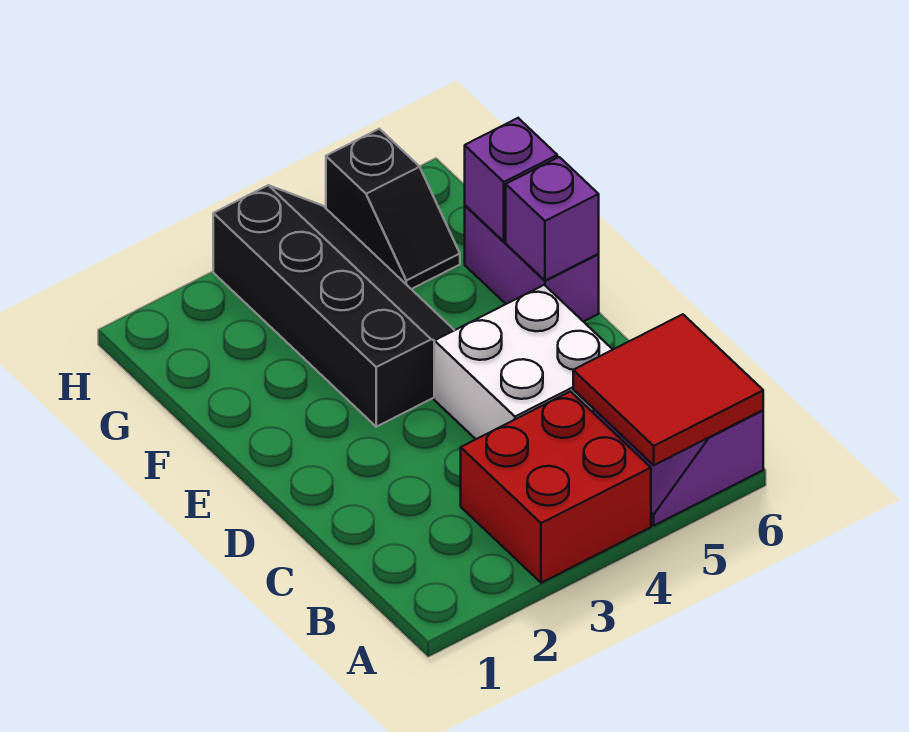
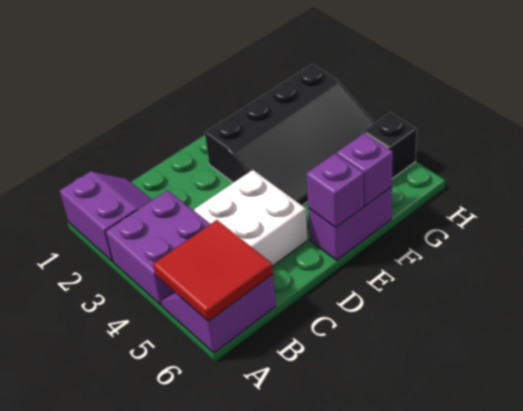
none -> purple slope A1:B2 level 1 top A
red brick A3:B4 level 1 -> purple brick A3:B4 level 1
black slope E3:H4 level 1 top 3 -> black slope E2:H4 level 1 top 2

